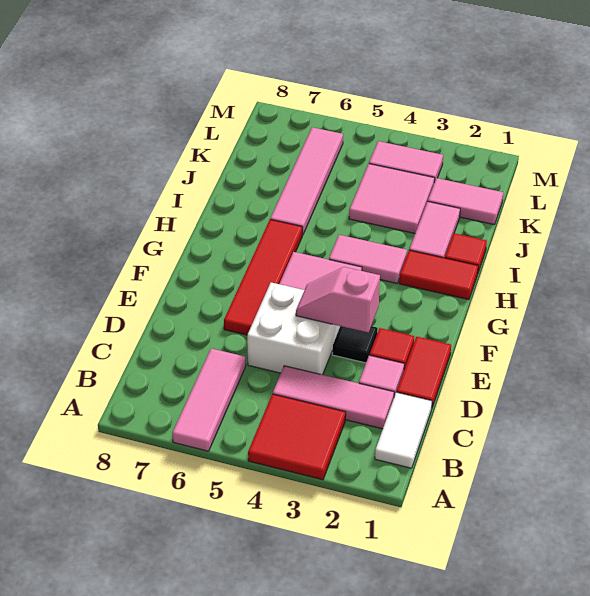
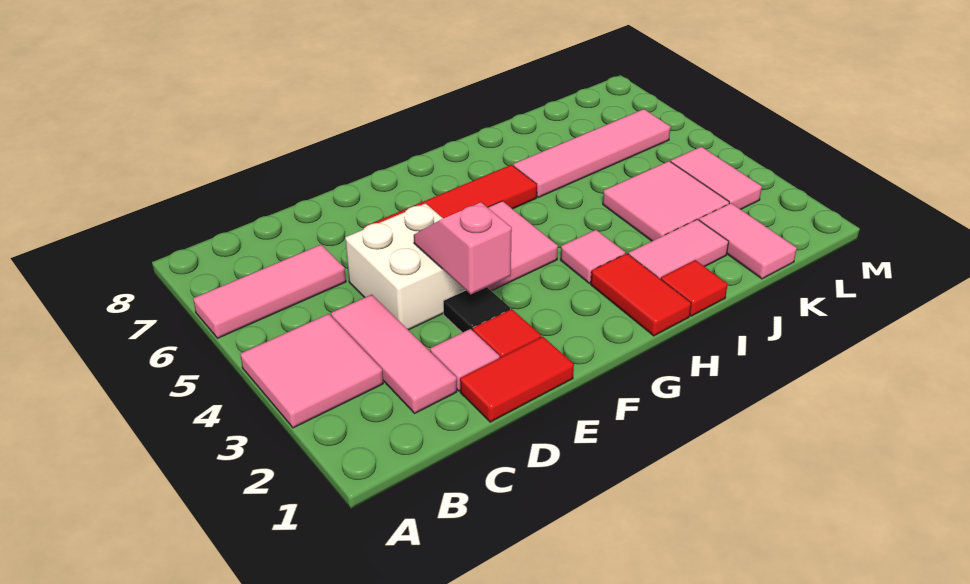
red tile A3:B4 level 1 -> pink tile A3:B4 level 1
white tile B1:C1 level 1 -> none
pink tile H3:H4 level 1 -> pink tile H3 level 1

